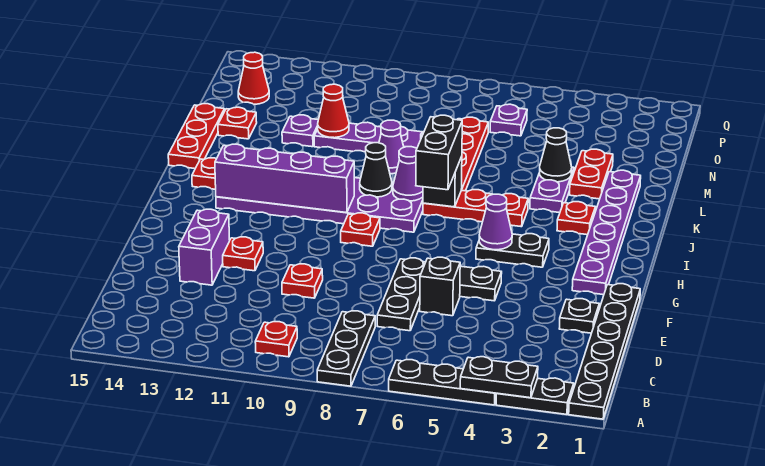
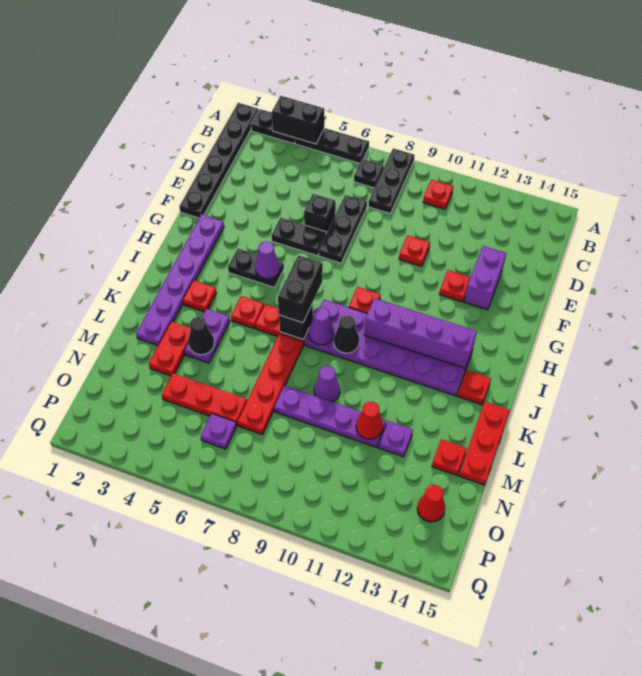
black plate A3:A4 level 2 -> black brick A3:A4 level 2
black plate E2 level 1 -> black plate B7 level 1
none -> red plate N4:N6 level 1

